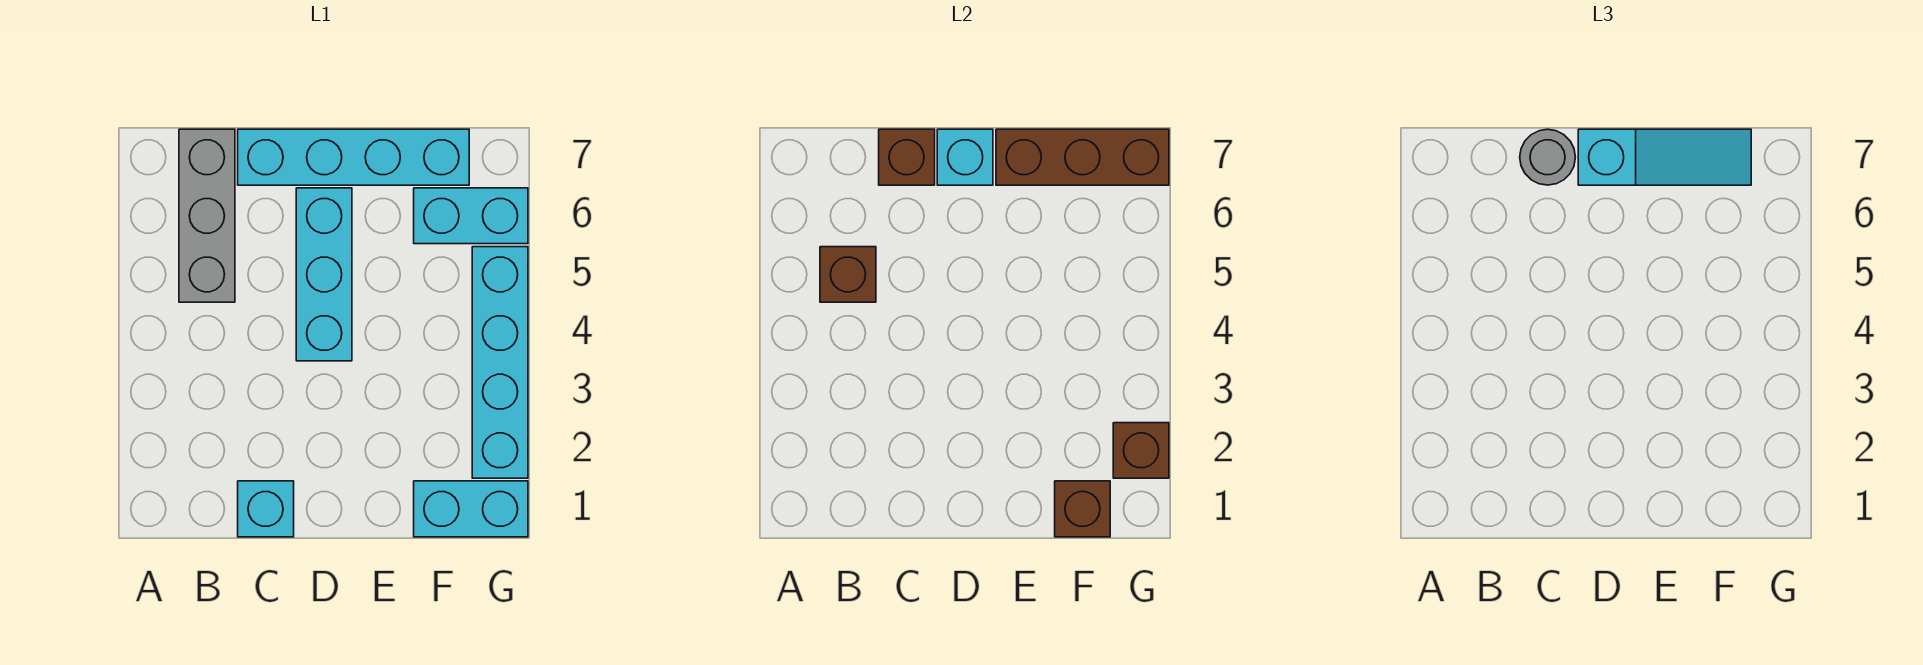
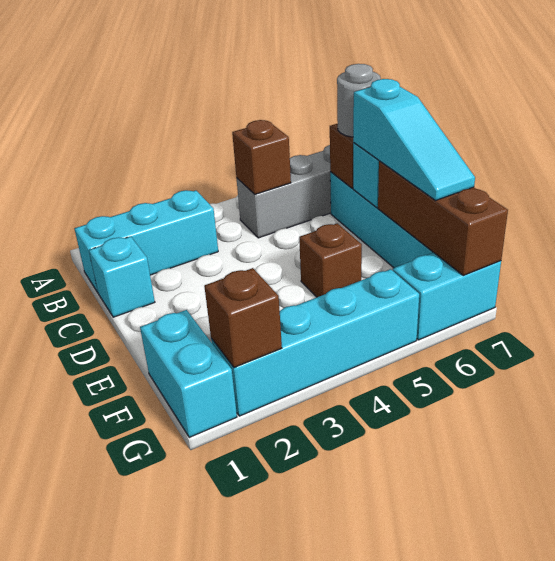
cyan brick D4:D6 level 1 -> cyan brick B1:B3 level 1
brown brick F1 level 2 -> brown brick E5 level 1
cyan brick F6:G6 level 1 -> cyan brick G6:G7 level 1

